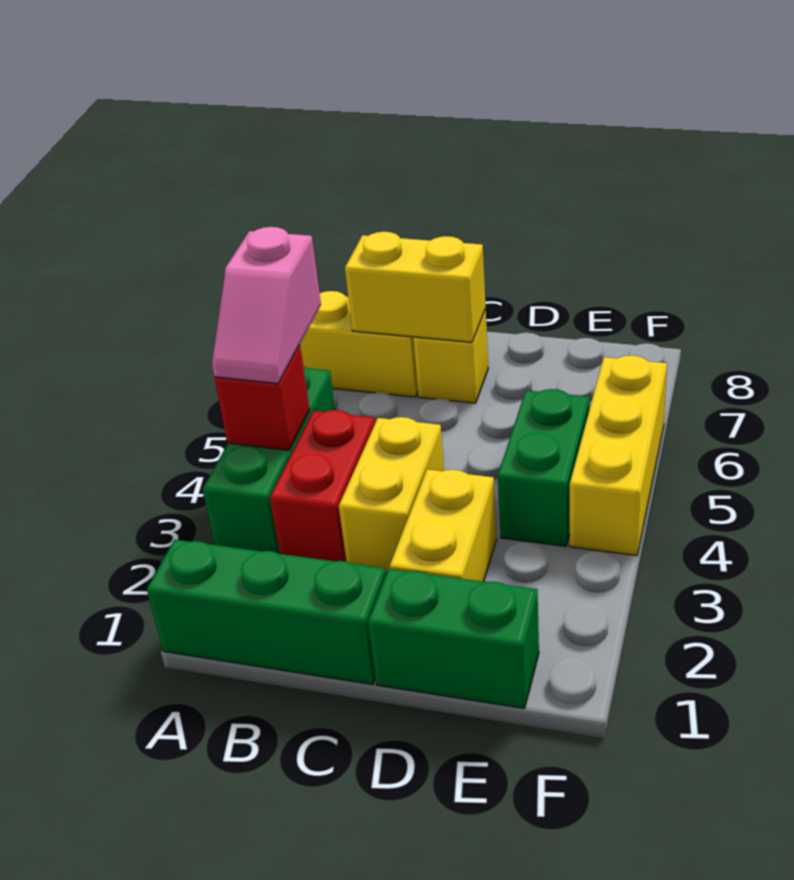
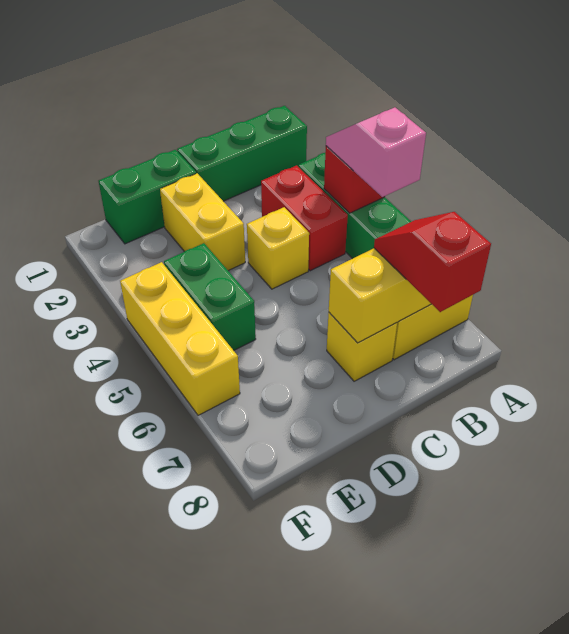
none -> red slope B7:B8 level 3 top 8
yellow brick C3:C4 level 1 -> yellow brick C4 level 1

